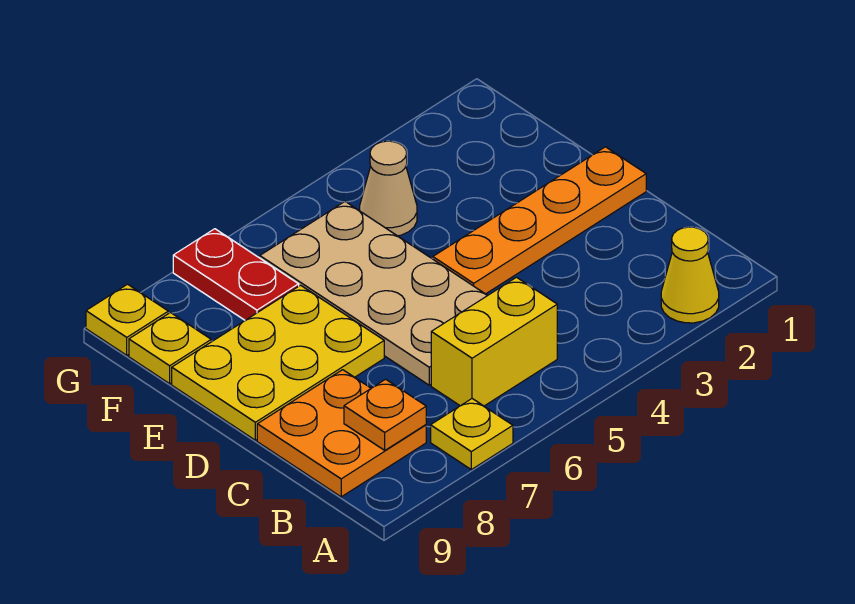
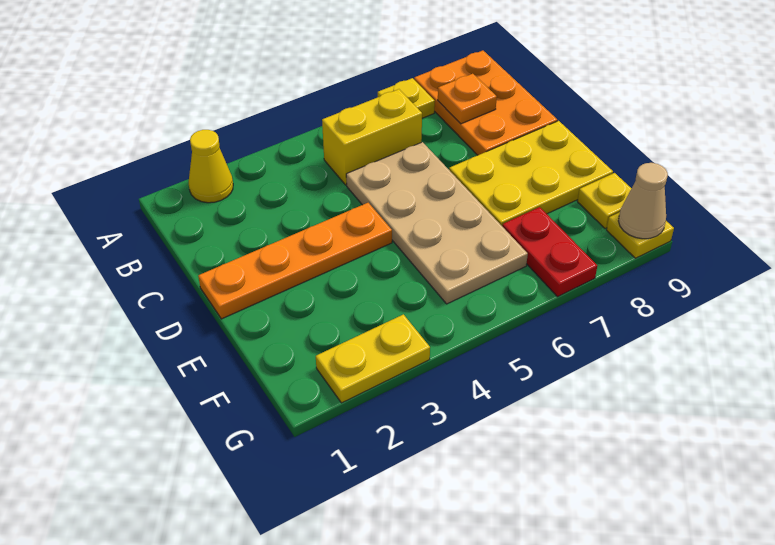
orange plate B8:C9 level 1 -> orange plate A8:C9 level 1
tan cone F4 level 1 -> tan cone G9 level 2
none -> yellow plate G2:G3 level 1

